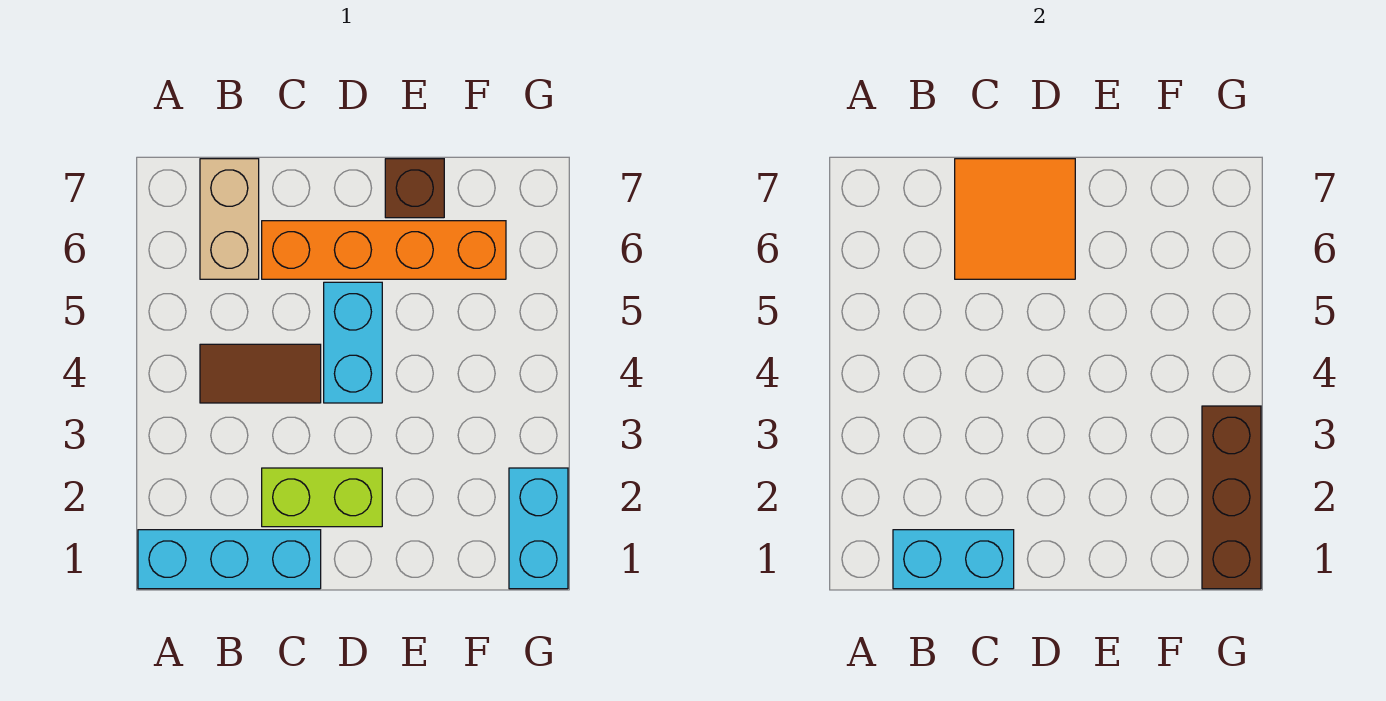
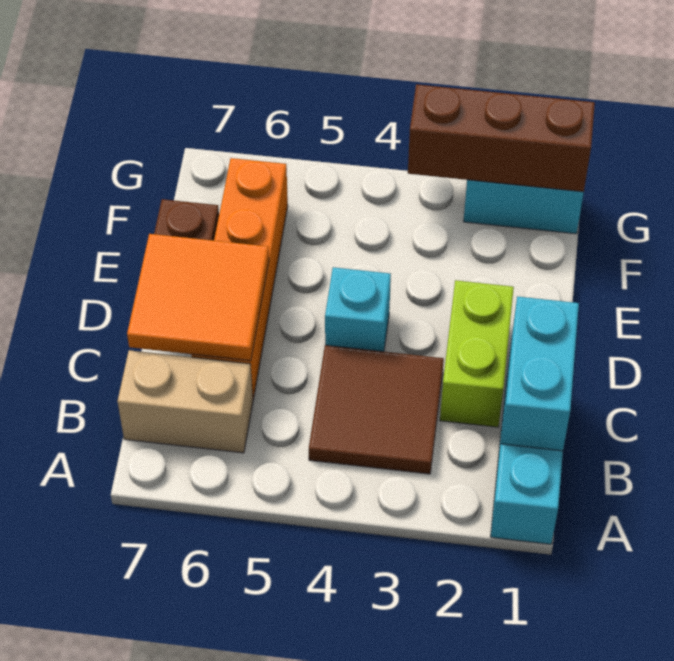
brown tile B4:C4 level 1 -> brown tile B3:C4 level 1
cyan brick D4:D5 level 1 -> cyan brick D4 level 1

